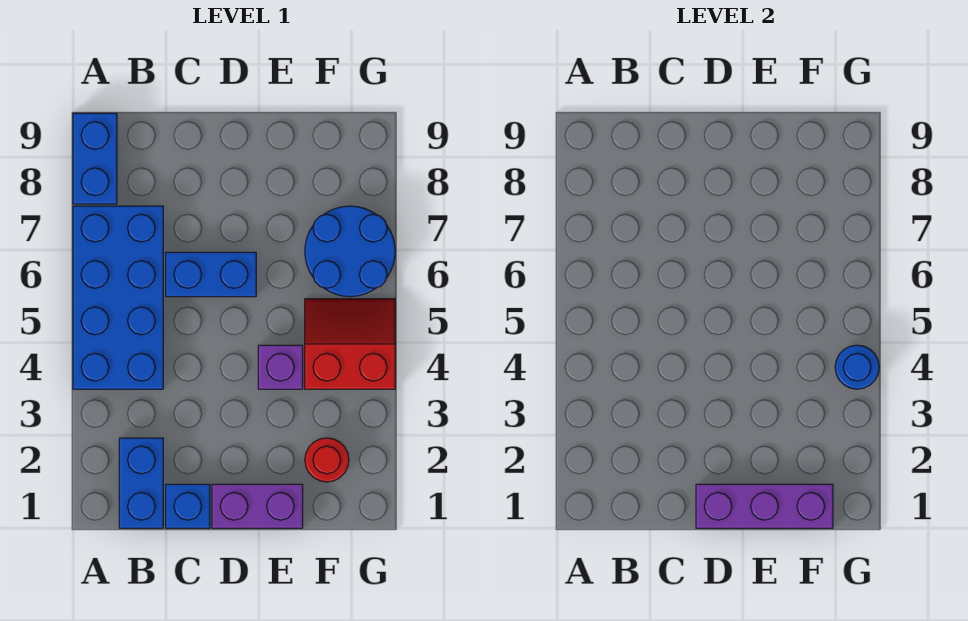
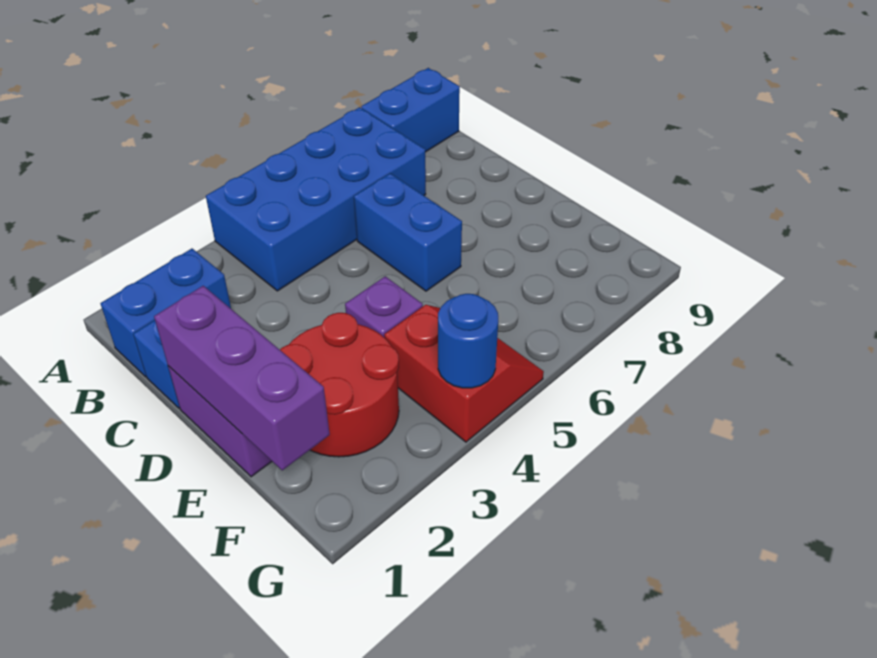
red round brick F2 level 1 -> red round brick E2:F3 level 1
blue round brick F6:G7 level 1 -> none

